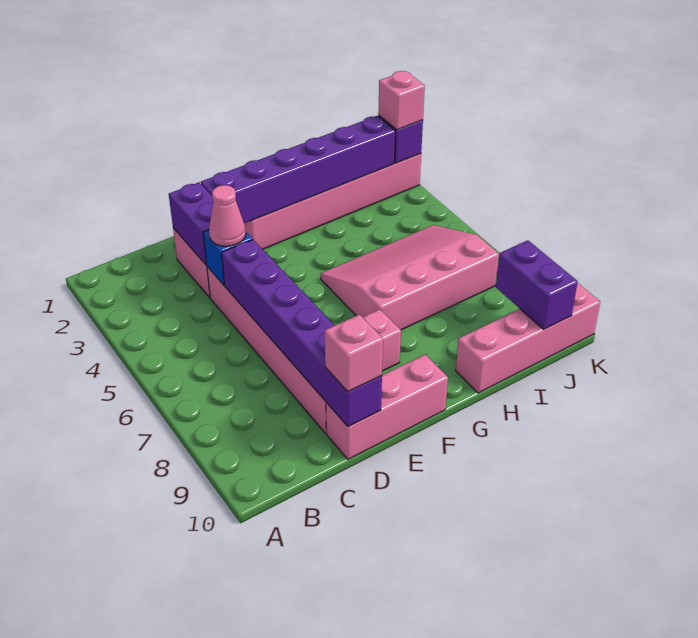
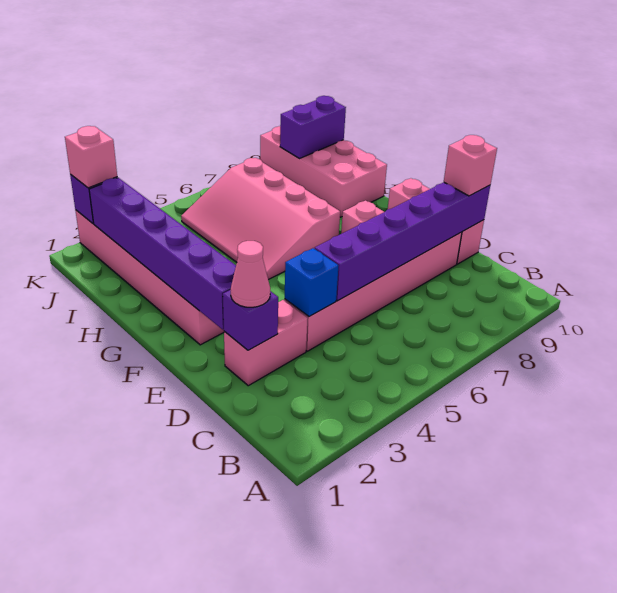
purple brick D2:D3 level 2 -> purple brick D2 level 2
pink cone D4 level 3 -> pink cone D2 level 3
pink brick H10:K10 level 1 -> pink brick H9:K10 level 1

